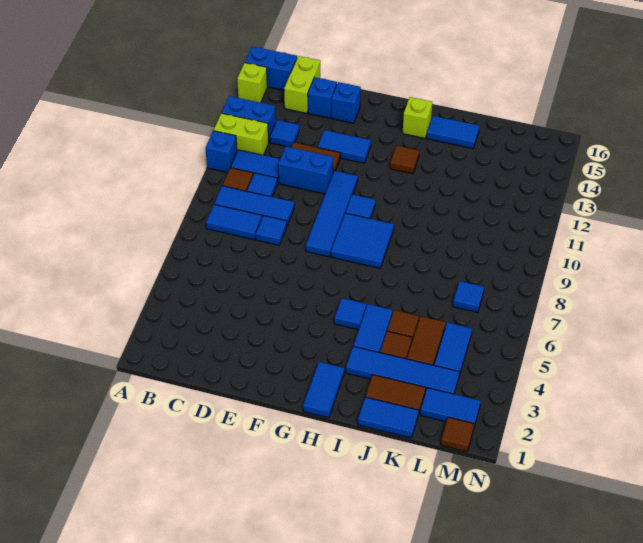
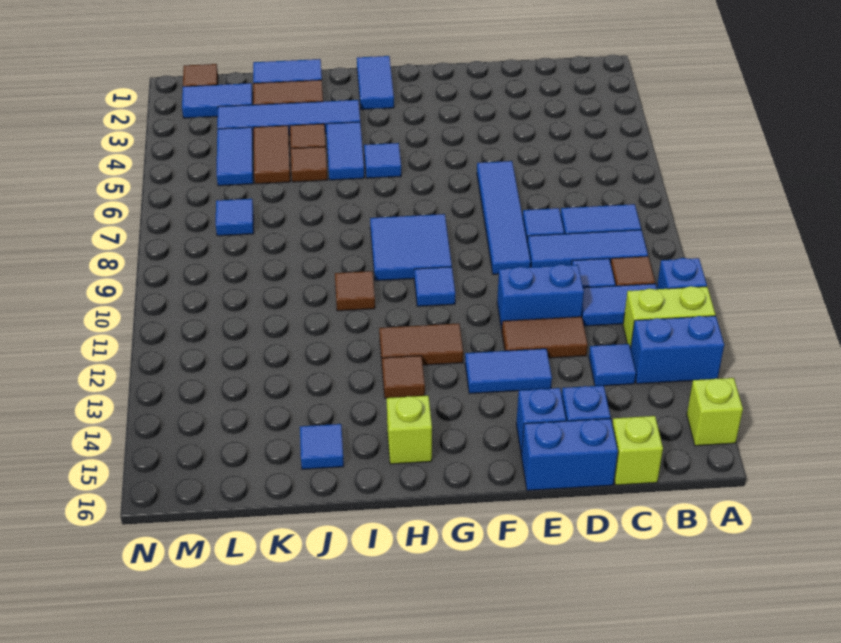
blue brick A16:B16 level 1 -> blue brick D16:E16 level 1
lime brick C15:C16 level 1 -> lime brick C16 level 1
blue tile F8:F11 level 1 -> blue tile E6:E9 level 1
none -> brown tile G12:H12 level 1
none -> brown tile I10 level 1
blue tile I15:J15 level 1 -> blue tile J15 level 1

